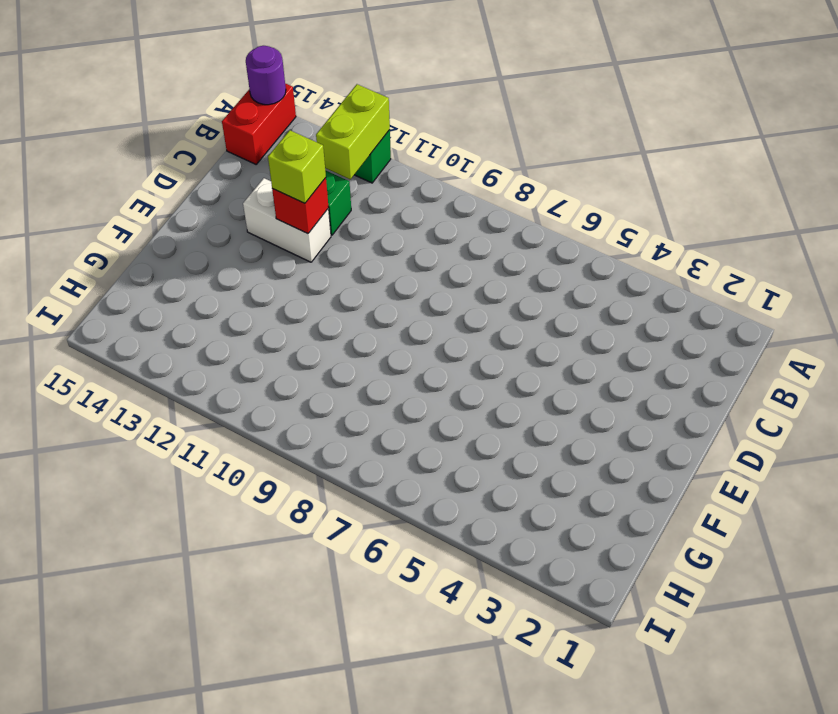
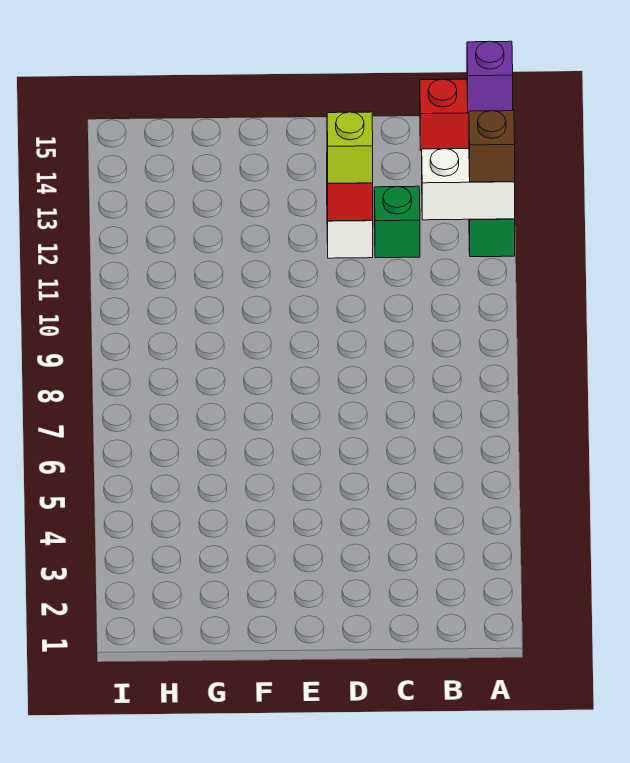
lime brick A12:B12 level 2 -> white brick A12:B12 level 2
none -> brown brick A12 level 3
purple round brick A15 level 2 -> purple brick A15 level 2

